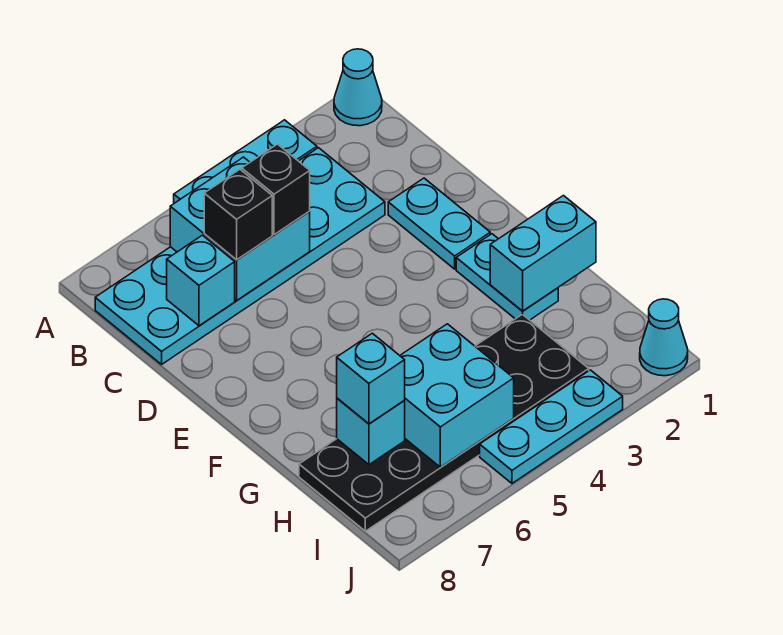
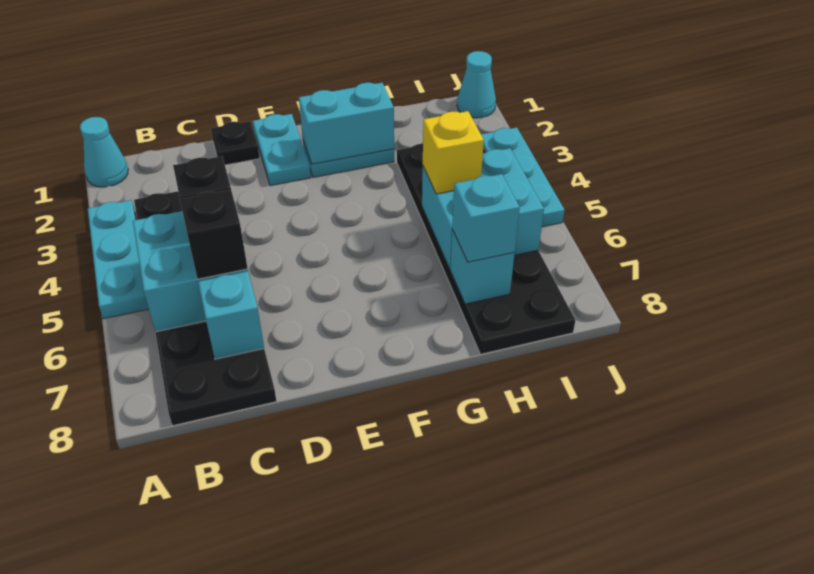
cyan plate B3:C8 level 1 -> black plate B3:C8 level 1
none -> black plate D1 level 1
cyan plate D2:E2 level 1 -> cyan plate E1:E2 level 1
cyan brick G1:G2 level 2 -> cyan brick F2:G2 level 2
none -> yellow brick H5 level 3

